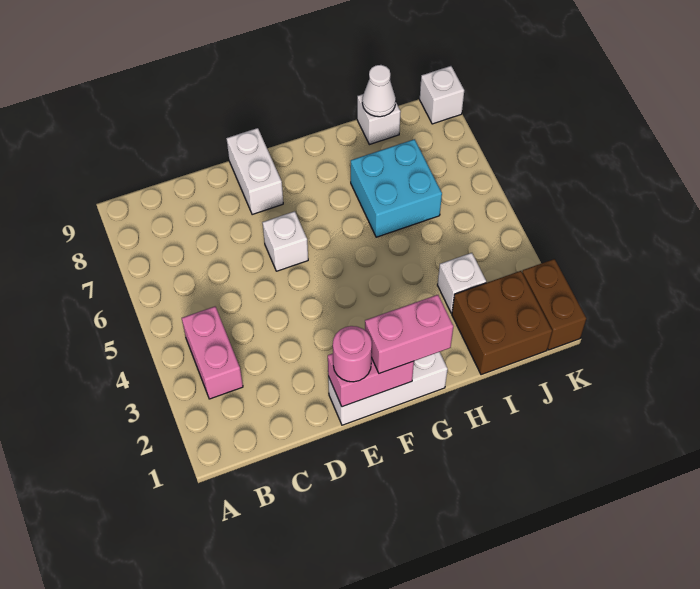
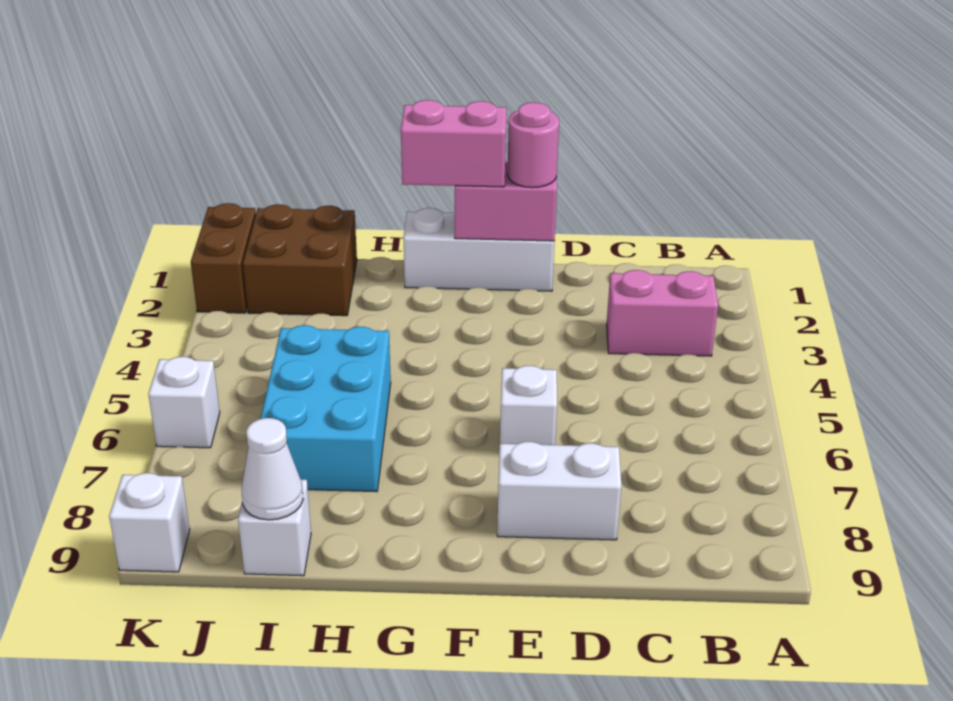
pink brick B3:B4 level 1 -> pink brick B3:C3 level 1
white brick E8:E9 level 1 -> white brick D8:E8 level 1
cyan brick H6:I7 level 1 -> cyan brick H5:I7 level 1
white brick I3 level 1 -> white brick K6 level 1

